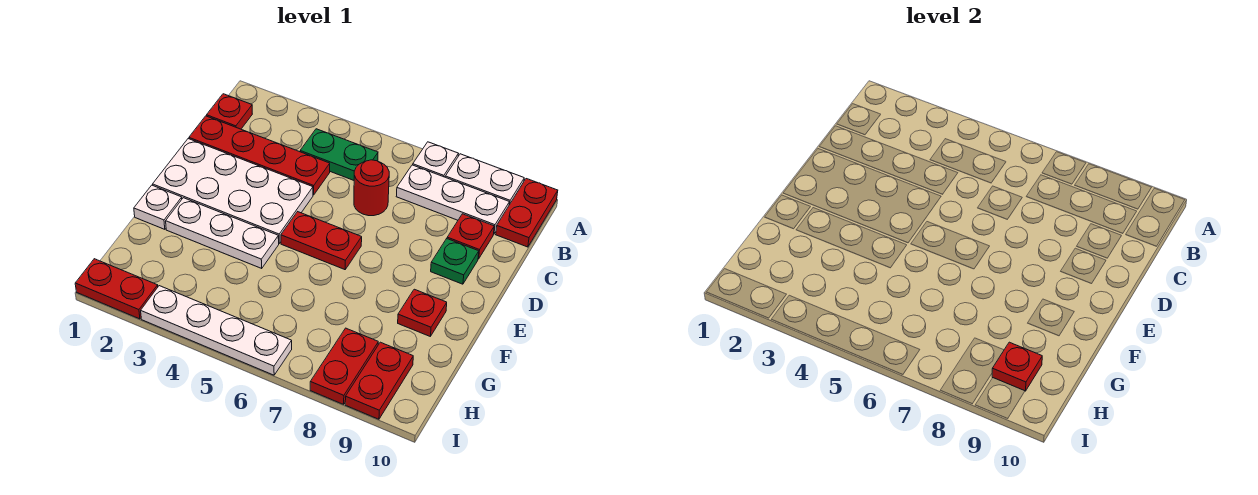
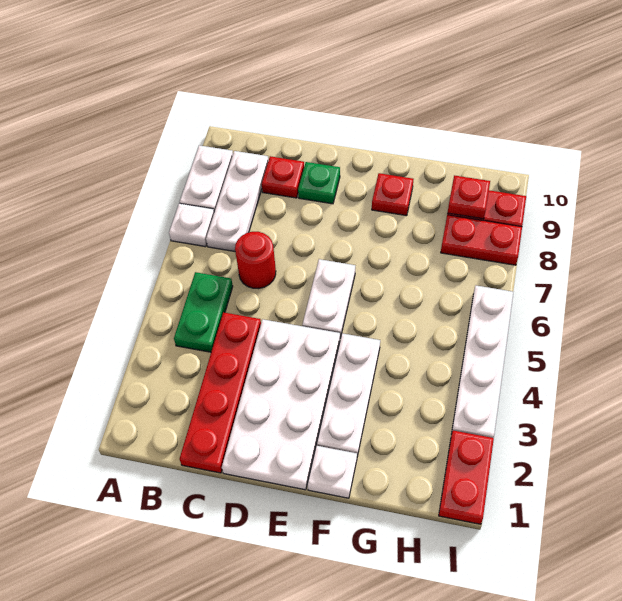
red plate A10:B10 level 1 -> none
red plate B1 level 1 -> none
red plate E5:E6 level 1 -> white plate E5:E6 level 1

